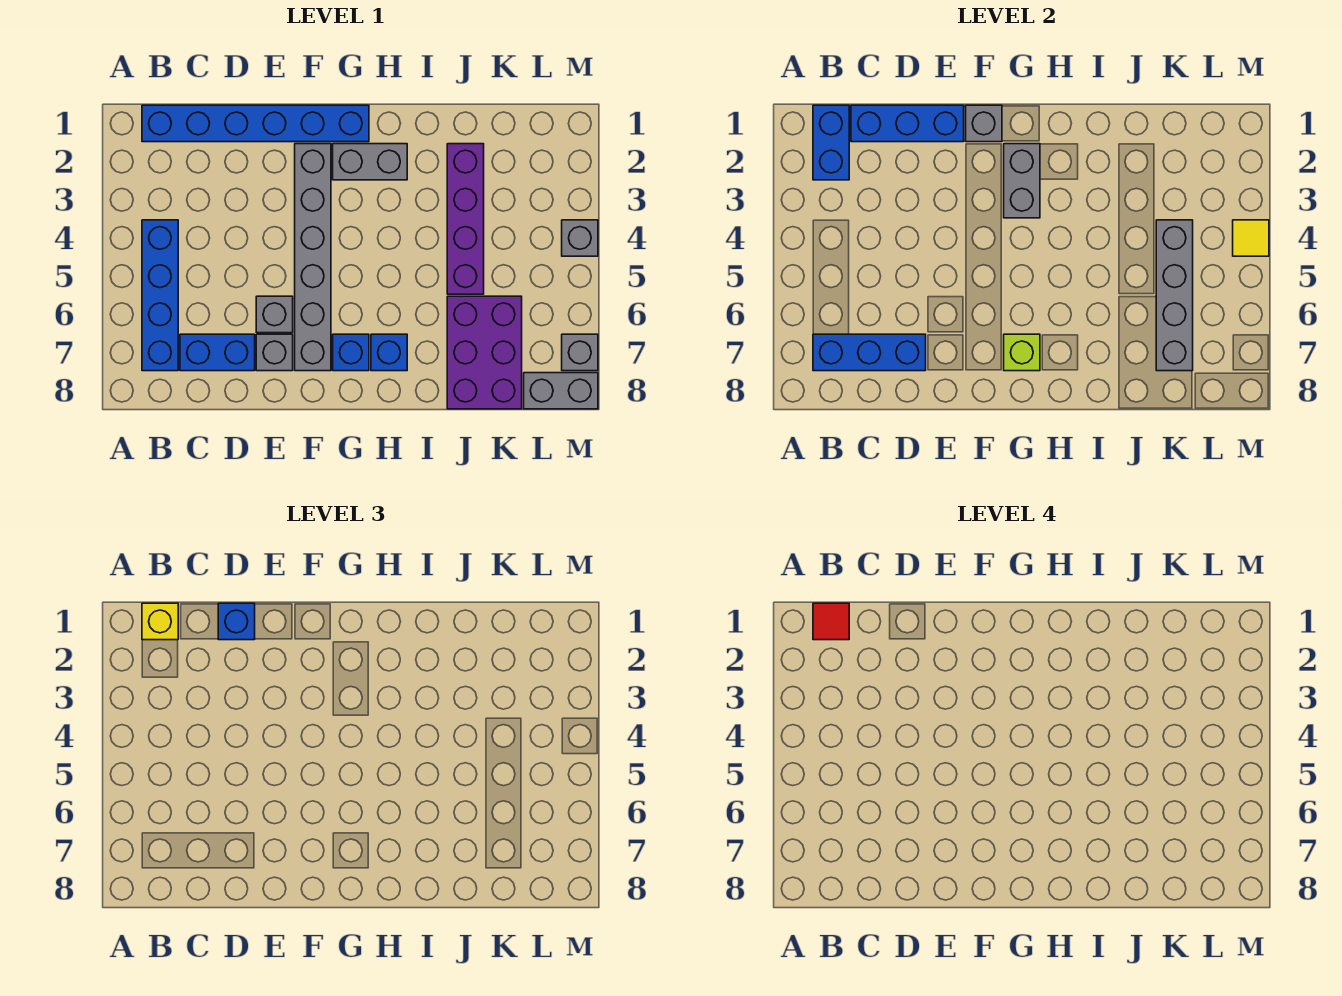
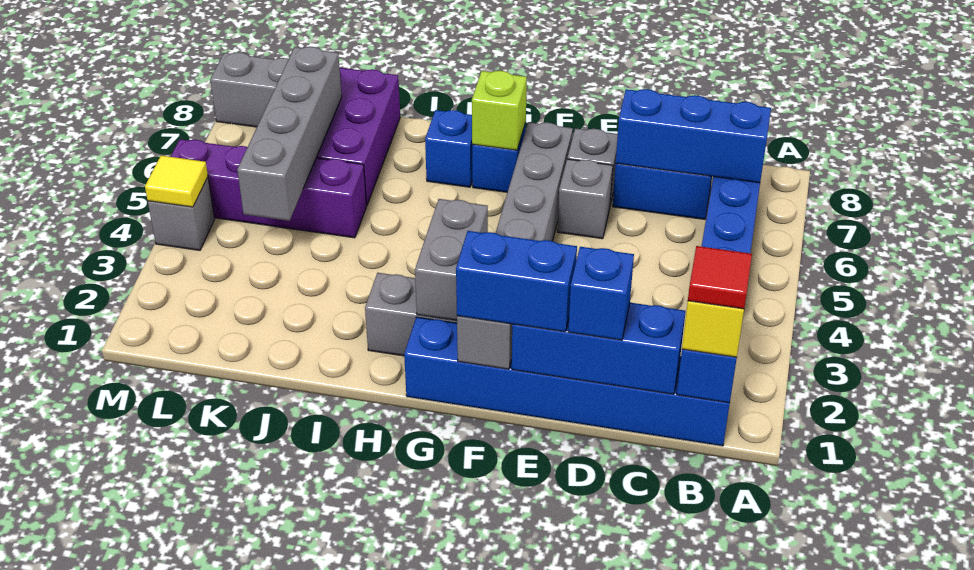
none -> blue brick E1:F1 level 3
purple brick J2:J5 level 1 -> purple brick J5:M5 level 1
grey brick M7 level 1 -> none

